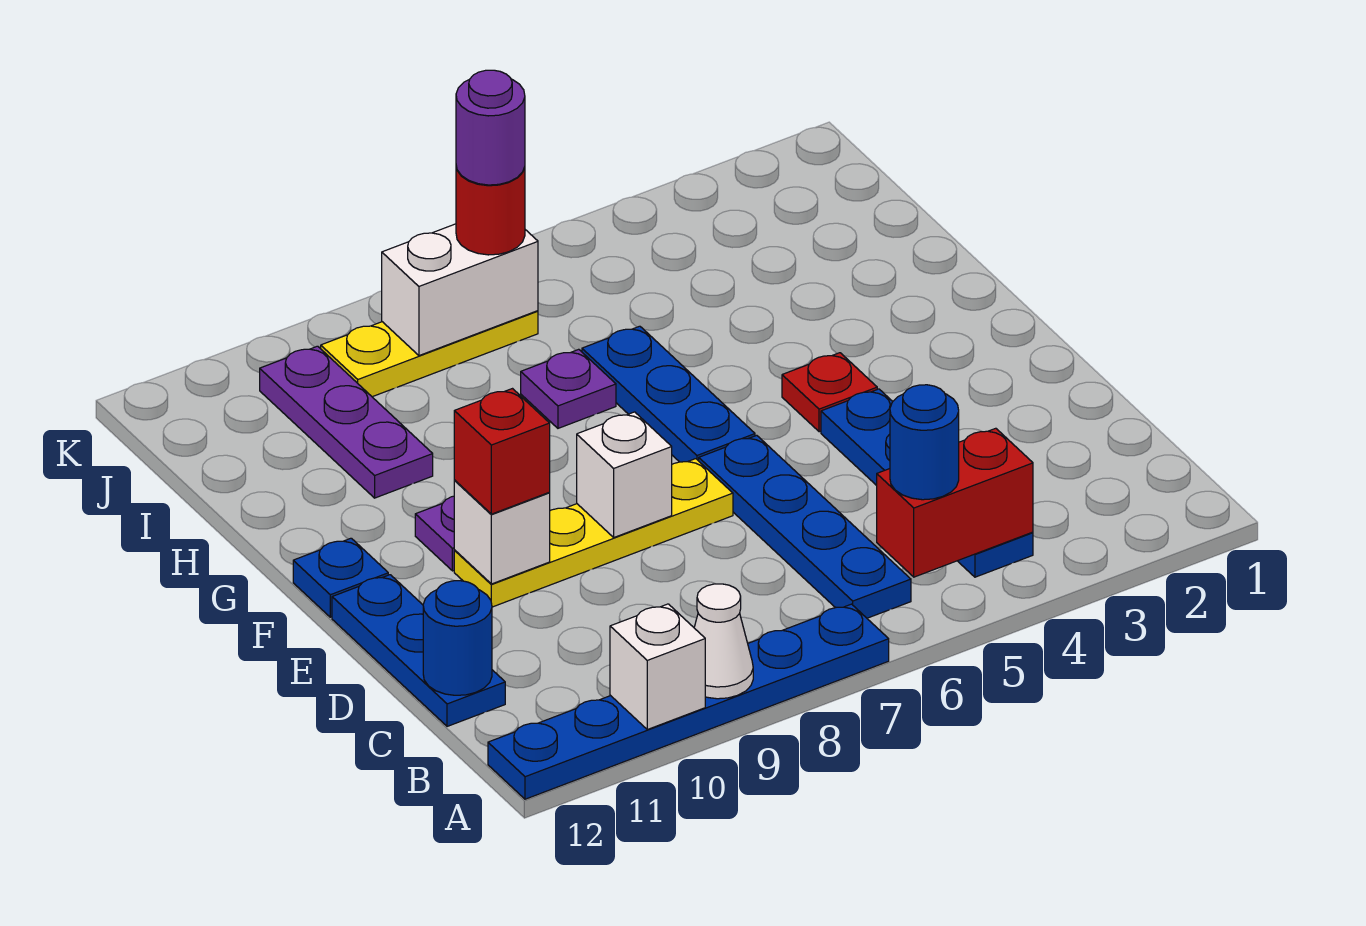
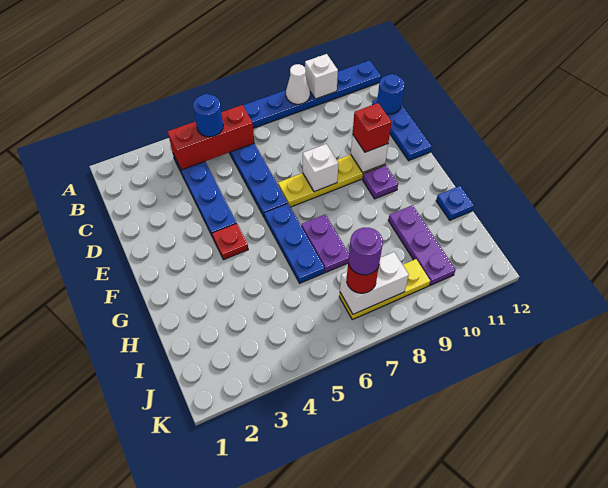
red brick B4:B5 level 2 -> red brick B4:B6 level 2
blue plate F12 level 1 -> blue plate H12 level 1
purple plate H7 level 1 -> purple plate G7:H7 level 1

